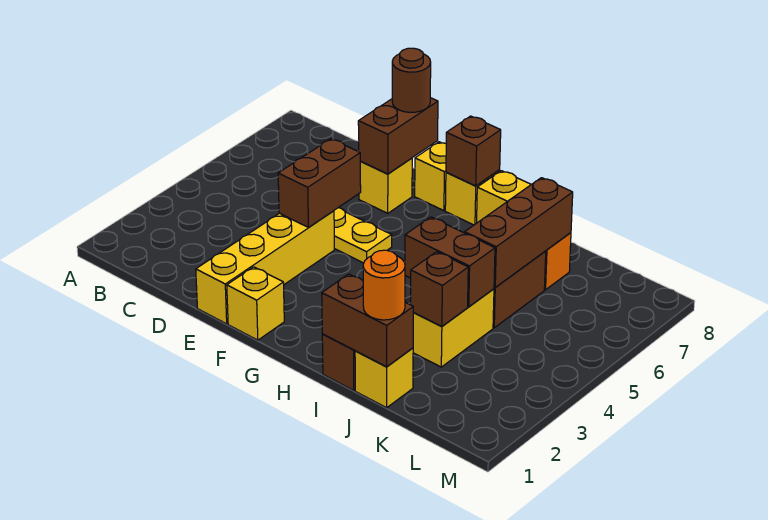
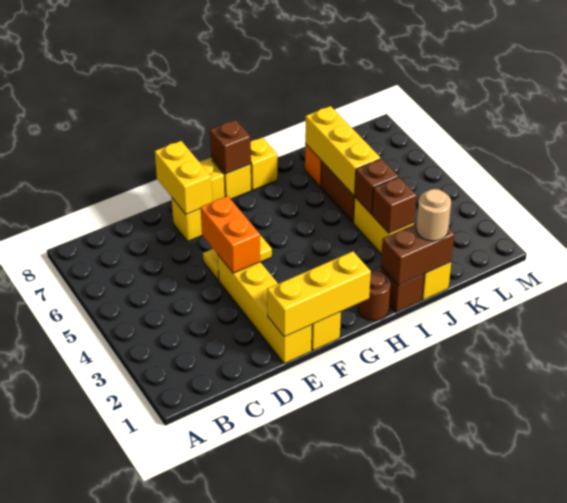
none -> yellow brick E1:G1 level 2
brown brick E4:E5 level 2 -> orange brick E4:E5 level 2
brown brick E7:E8 level 2 -> yellow brick E7:E8 level 2
brown round brick E8 level 3 -> brown round brick H1 level 1
brown brick I4:J4 level 2 -> brown brick J4 level 2
orange round brick J1 level 3 -> tan round brick J1 level 3
brown brick J5:J7 level 2 -> yellow brick J5:J7 level 2

